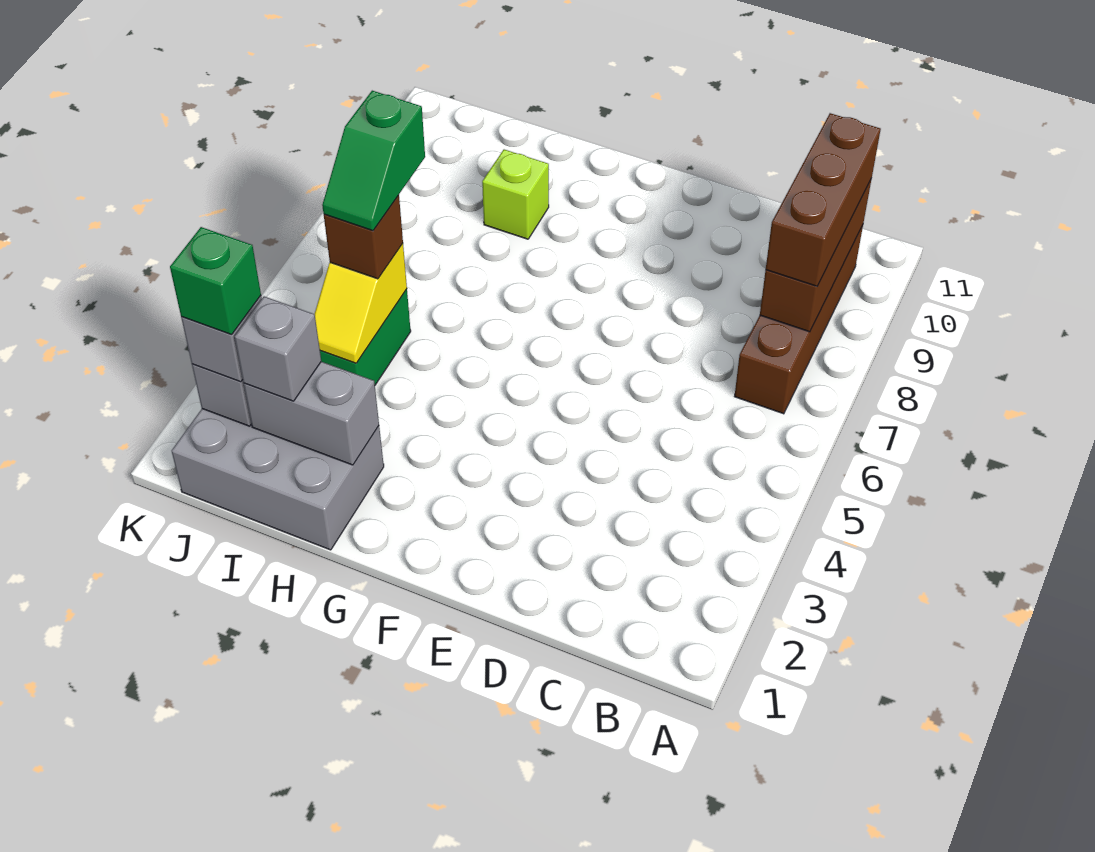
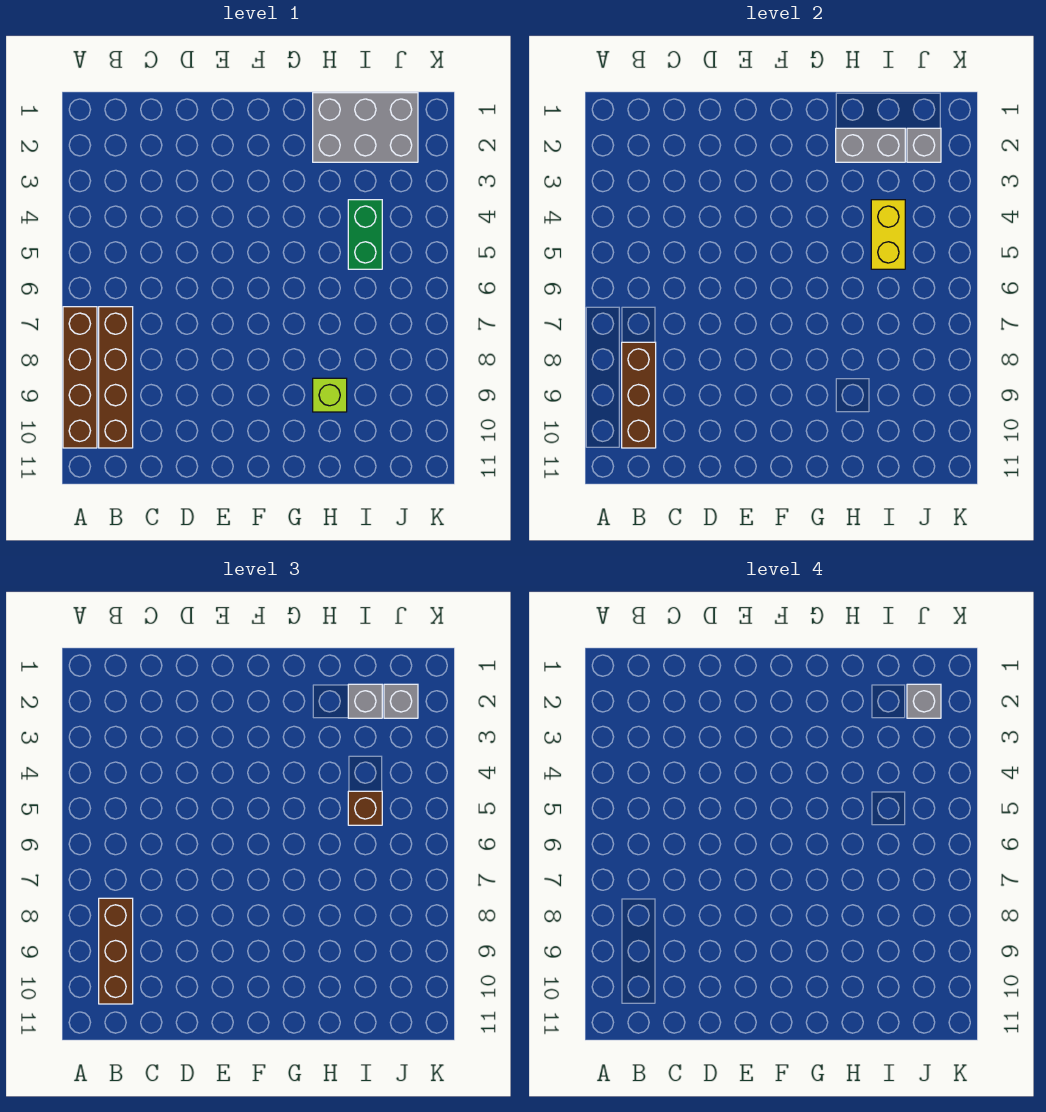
none -> brown brick A7:A10 level 1
yellow slope I4:I5 level 2 top 5 -> yellow brick I4:I5 level 2
green slope I5:I6 level 4 top 6 -> none
green brick J2 level 4 -> grey brick J2 level 4

